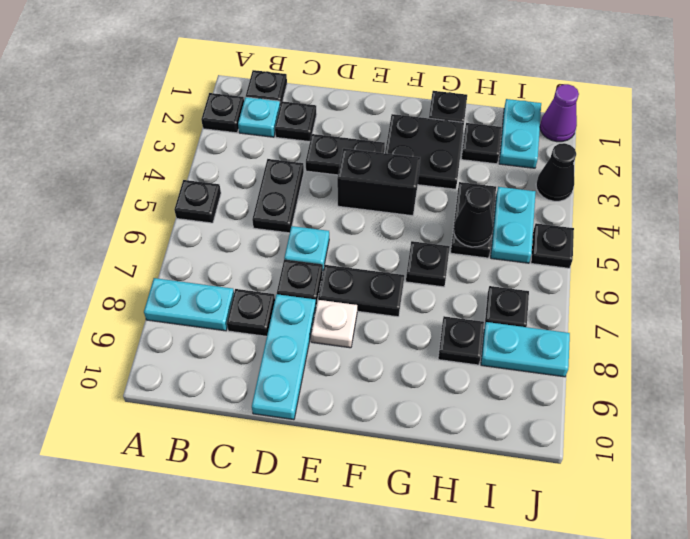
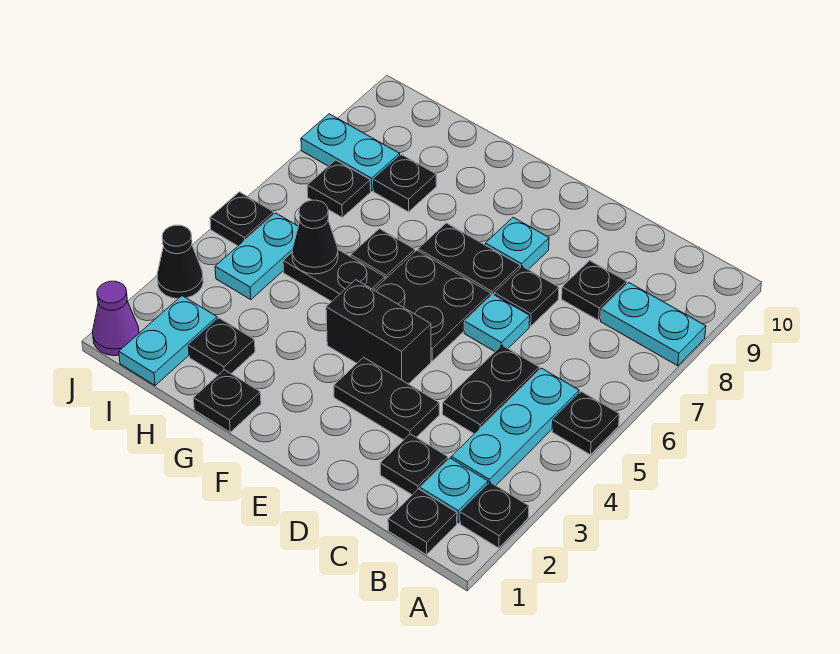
cyan plate D8:D10 level 1 -> cyan plate B3:B5 level 1
white plate E8 level 1 -> cyan plate E8 level 1
black plate F2:G3 level 1 -> black plate E5:F6 level 1
black plate H4:H5 level 1 -> black plate G5:H5 level 1

